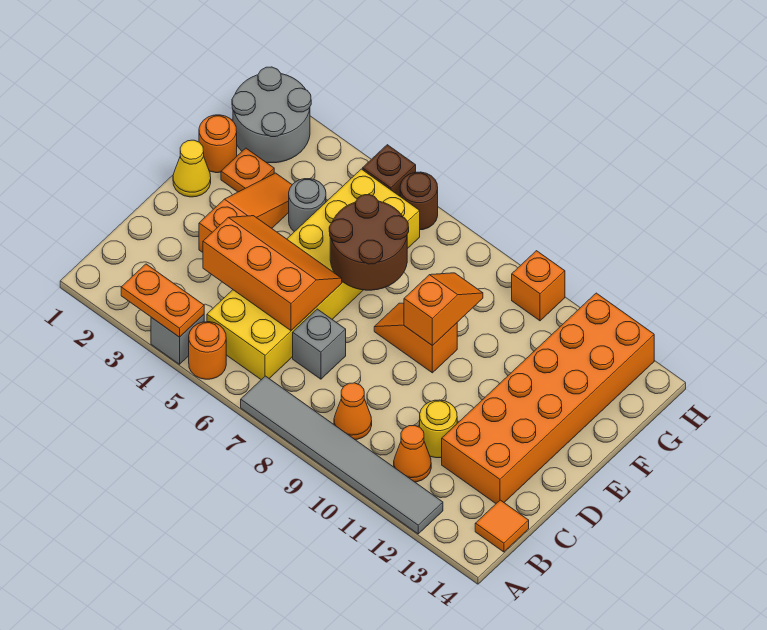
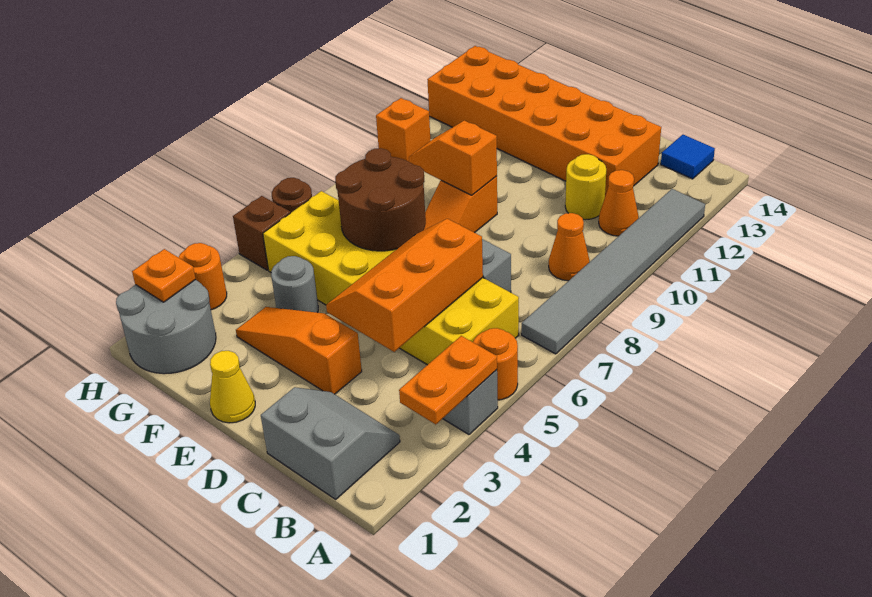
none -> grey slope B1:C2 level 1 top 1
orange tile B14 level 1 -> blue tile B14 level 1
orange round brick F1 level 1 -> orange round brick H3 level 1
orange plate F2 level 1 -> orange plate H2 level 2

